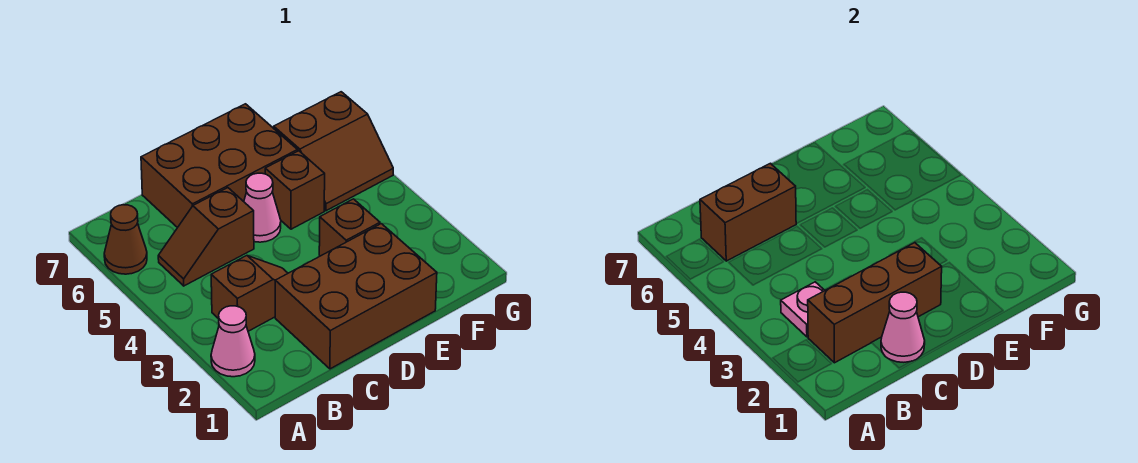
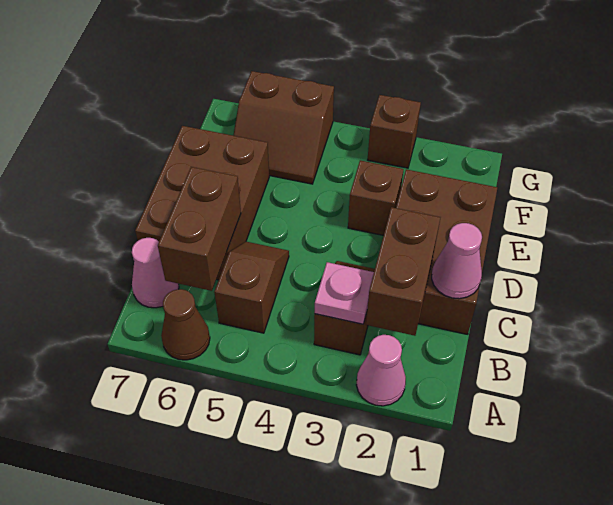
brown brick B2:D2 level 2 -> brown brick B2:C2 level 2
brown slope B5:C5 level 1 top C -> brown slope B5:C5 level 1 top B
pink cone D5 level 1 -> pink cone B7 level 1
brown brick E5 level 1 -> brown brick G3 level 1
brown slope F5:G6 level 1 top 6 -> brown slope F5:G6 level 1 top G

